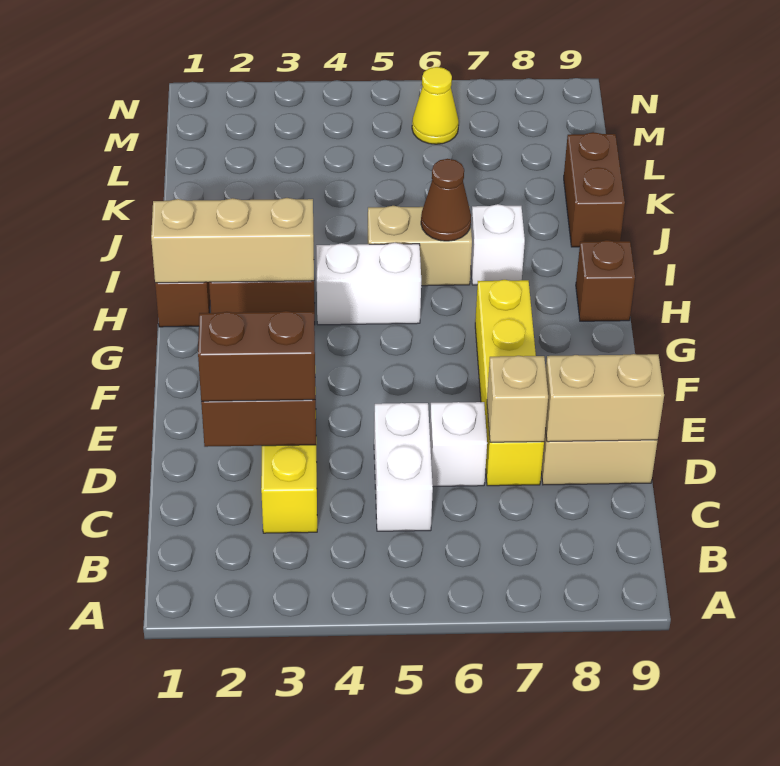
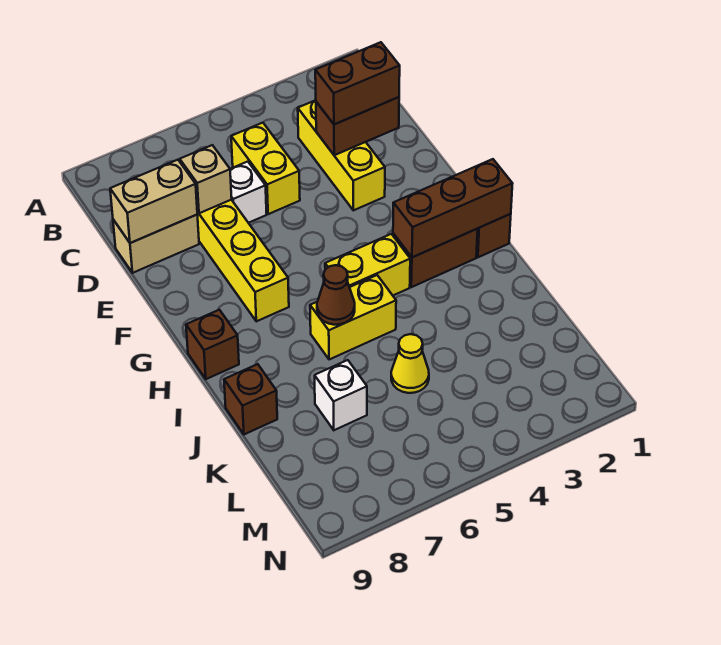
white brick C5:D5 level 1 -> yellow brick C5:D5 level 1
tan brick H1:H3 level 2 -> brown brick H1:H3 level 2
white brick H4:H5 level 1 -> yellow brick H4:H5 level 1
tan brick I5:I6 level 1 -> yellow brick I5:I6 level 1
white brick I7 level 1 -> white brick K7 level 1
brown brick J9:K9 level 1 -> brown brick J9 level 1
yellow cone M6 level 1 -> yellow cone K5 level 1

